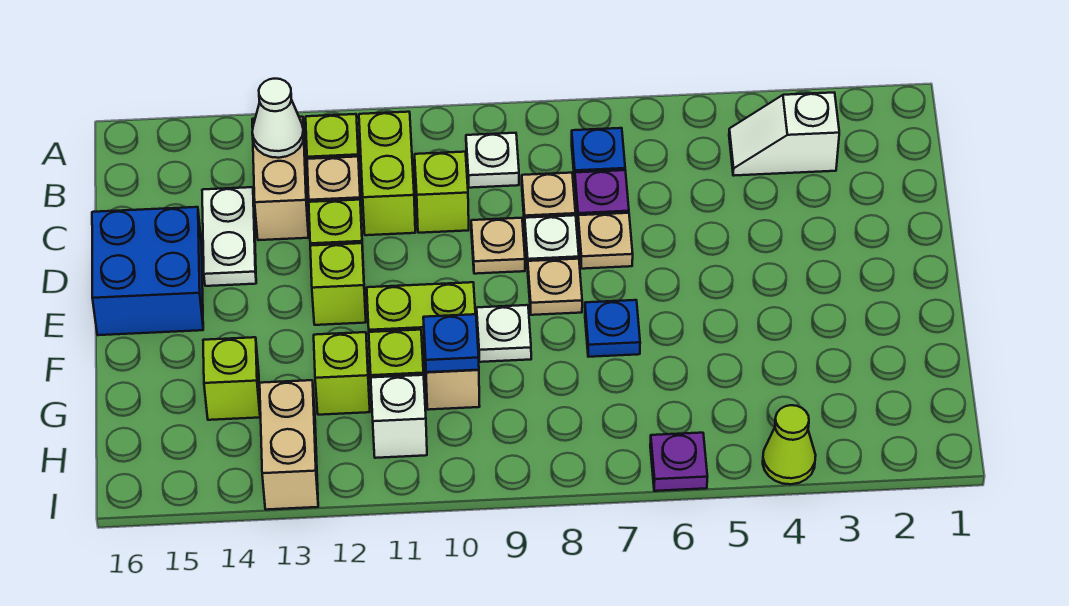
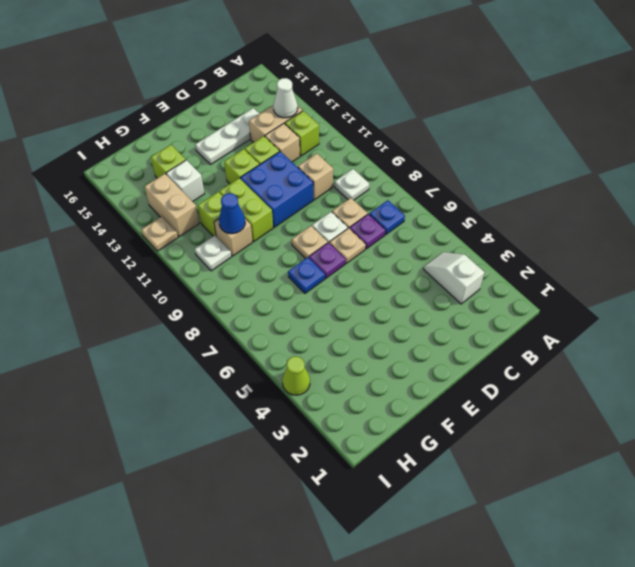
lime brick B11:C11 level 1 -> none
lime brick C10 level 1 -> tan brick C10 level 1
white plate C14:D14 level 1 -> white plate C14:E14 level 1
tan plate D9 level 1 -> tan plate I12 level 1
blue brick D15:E16 level 1 -> blue brick D10:E11 level 1
white plate F9 level 1 -> white plate H10 level 1
blue plate G10 level 2 -> blue cone G10 level 2
lime brick G12 level 1 -> none
white brick H11 level 1 -> white brick G13 level 1
tan brick H13:I13 level 1 -> tan brick H12:H13 level 1
purple plate I6 level 1 -> purple plate E7 level 1

